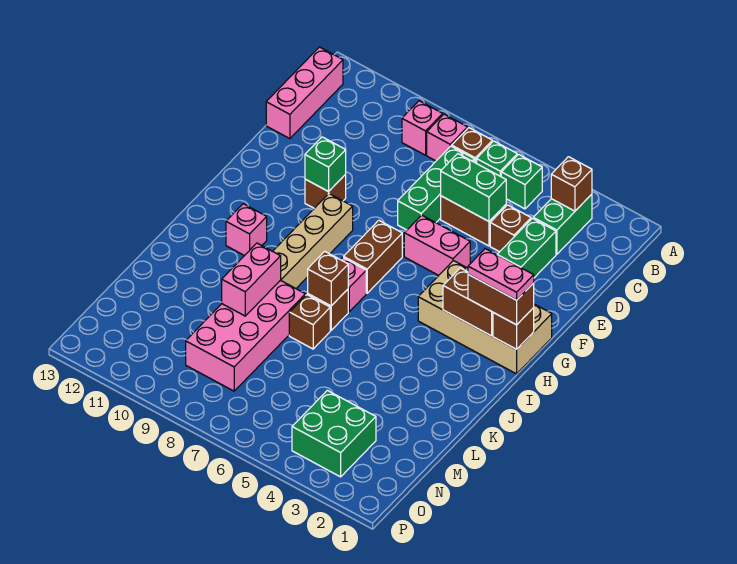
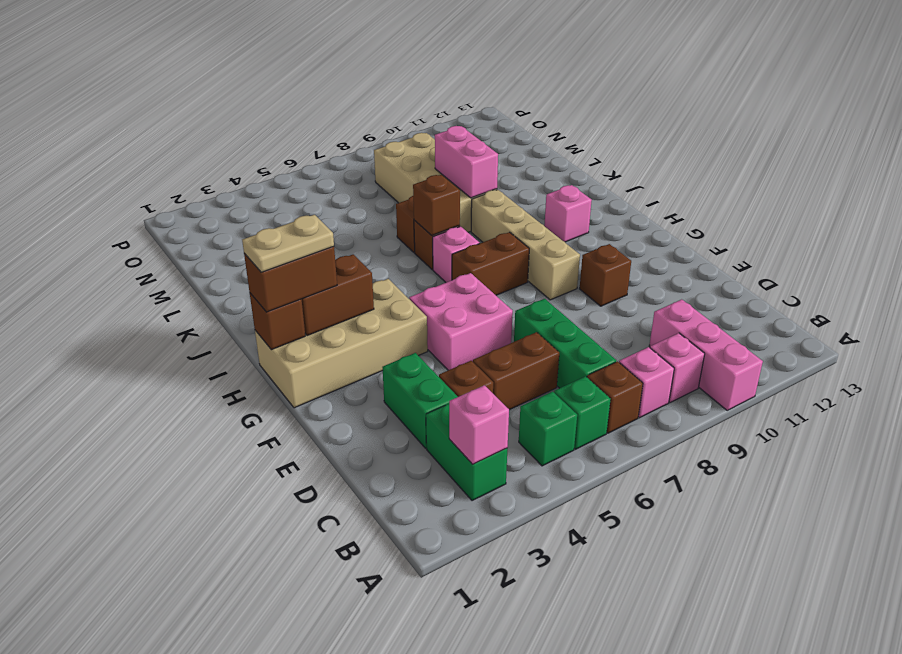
brown brick B3 level 2 -> pink brick B3 level 2
pink brick B13:D13 level 1 -> pink brick A10:C10 level 1
green brick D5:D6 level 2 -> none
pink brick F5:F6 level 1 -> pink brick F5:G6 level 1
green brick F10 level 2 -> none
brown brick G7:H7 level 1 -> brown brick H7:H8 level 1
pink plate H1:H2 level 4 -> tan plate H1:H2 level 4
pink brick K8:N9 level 1 -> tan brick K8:N9 level 1
green brick N3:O4 level 1 -> none

